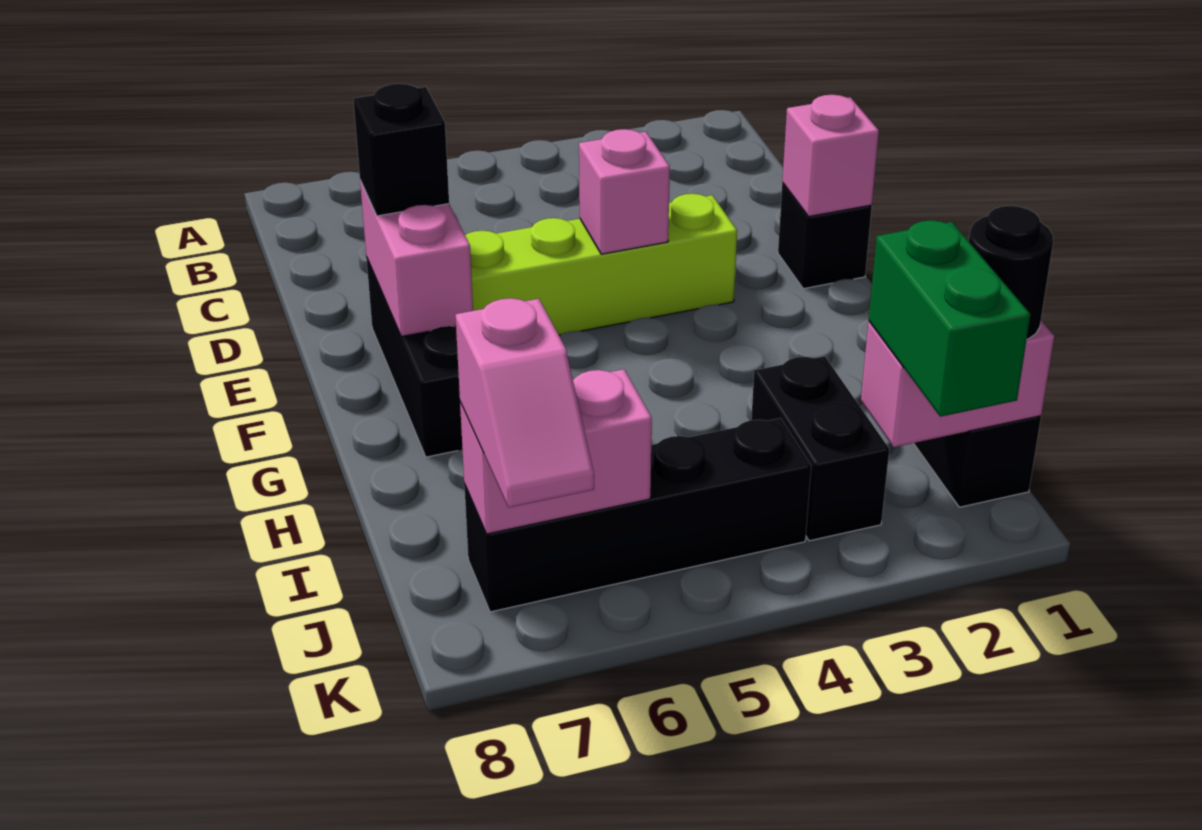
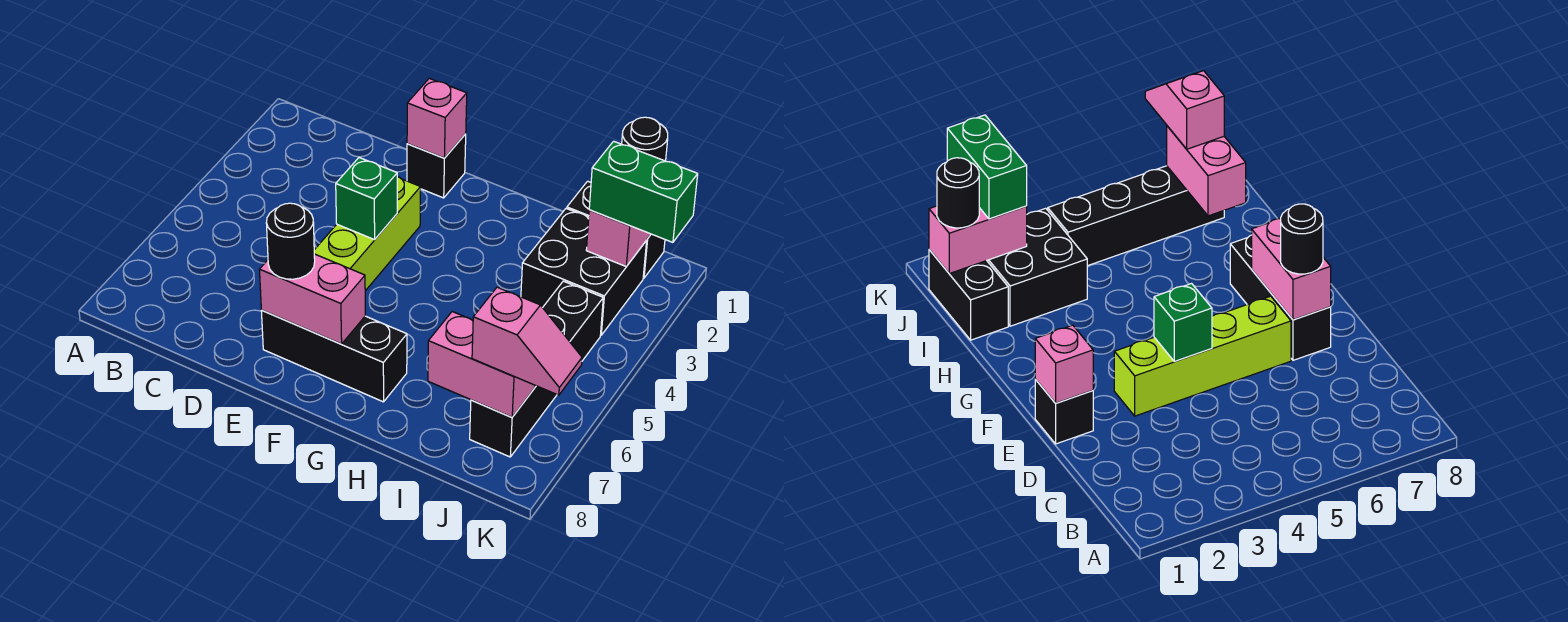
pink brick E4 level 2 -> green brick E4 level 2
black brick E7 level 3 -> black round brick E7 level 3
black brick I3:J3 level 1 -> black brick I2:J3 level 1
pink brick J6:J7 level 2 -> pink brick I7:J7 level 2

